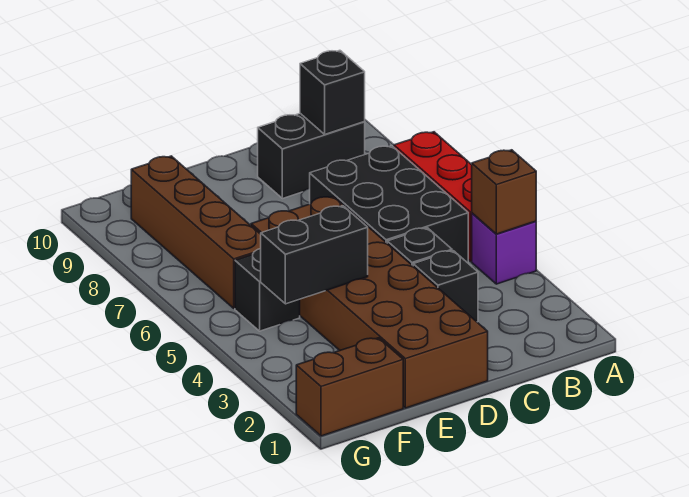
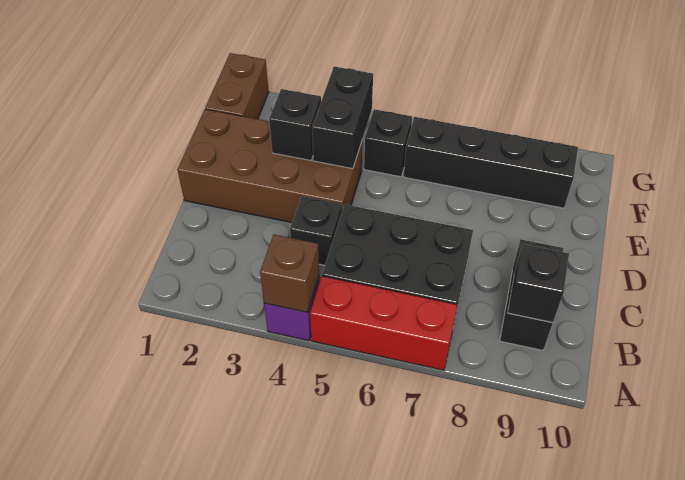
black brick C3 level 1 -> black brick E3 level 2
brown brick D1:E6 level 1 -> brown brick D1:E4 level 1
brown brick F6:F9 level 1 -> black brick F6:F9 level 1

